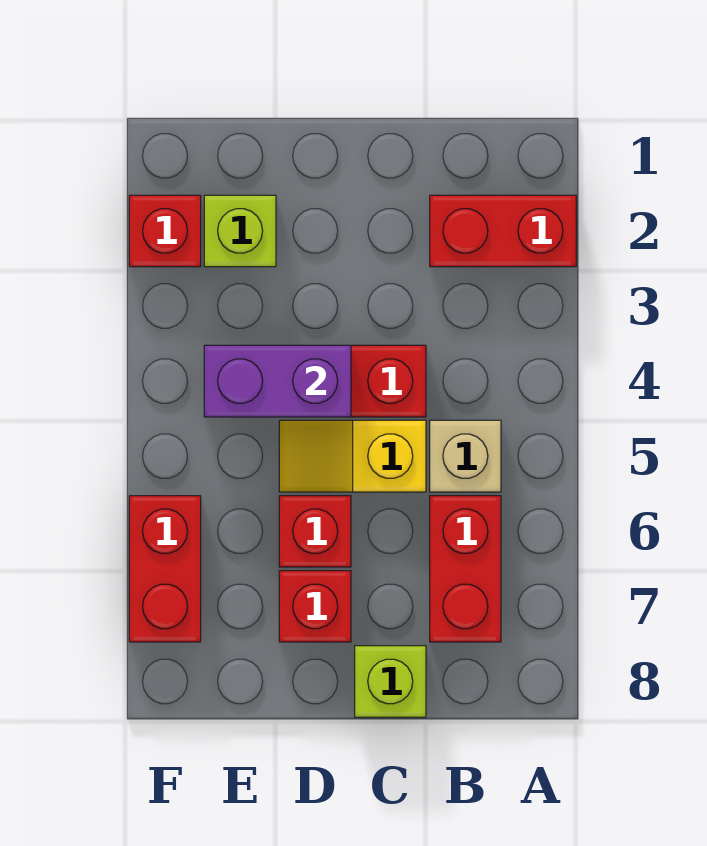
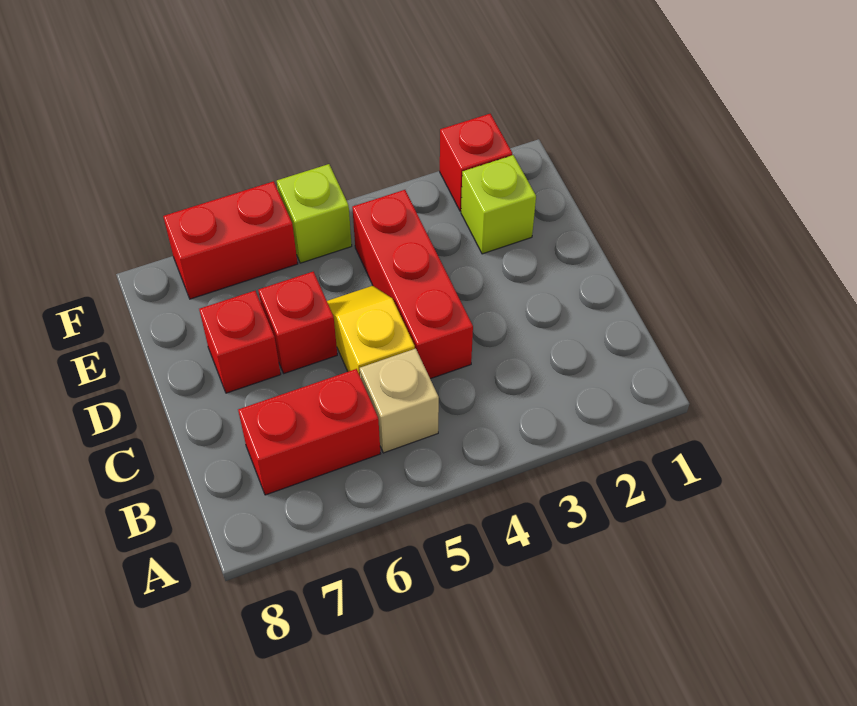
red brick A2:B2 level 1 -> none
lime brick C8 level 1 -> lime brick F5 level 1
purple brick D4:E4 level 2 -> none

